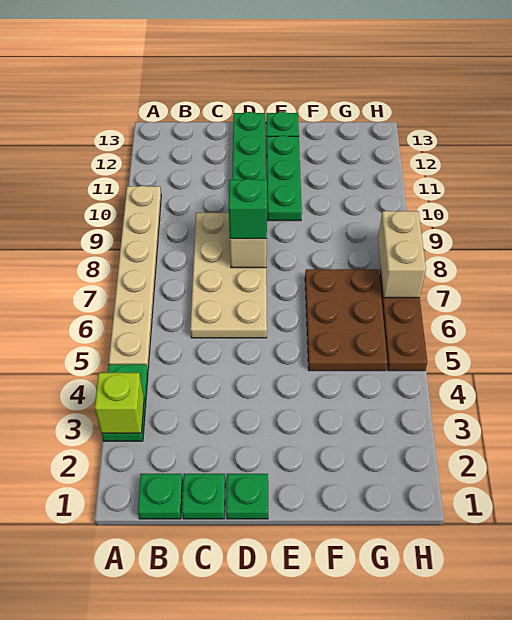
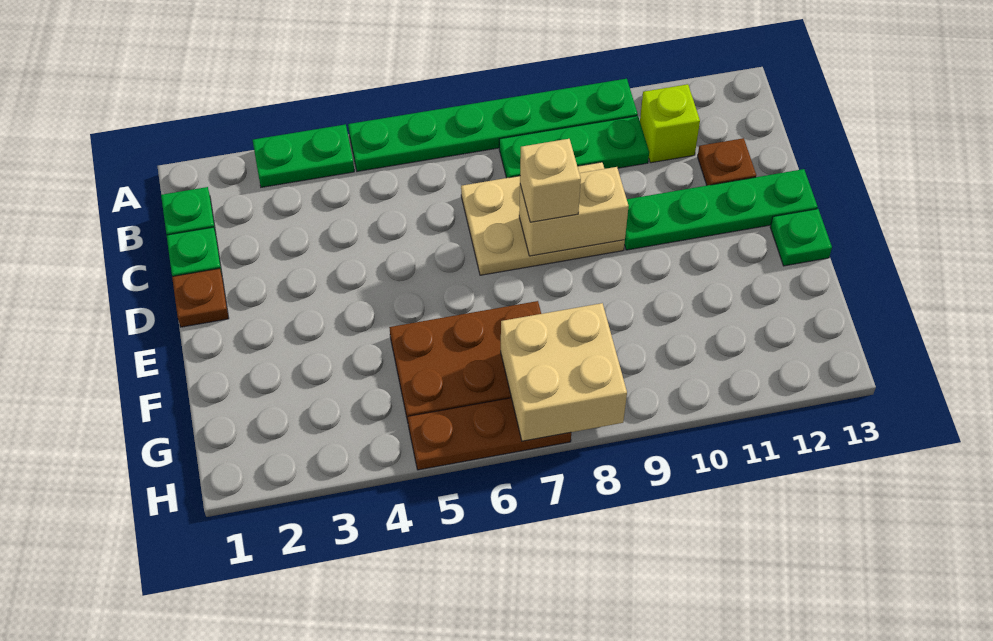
lime brick A3 level 2 -> lime brick B11 level 1
tan plate A5:A10 level 1 -> green plate A5:A10 level 1
tan plate C6:D9 level 1 -> tan plate C7:D9 level 1
none -> brown plate C12 level 1
green plate D1 level 1 -> brown plate D1 level 1
green brick D8 level 3 -> tan brick D8 level 3
green plate E10:E12 level 1 -> green plate B8:B10 level 1
tan brick H7:H8 level 2 -> tan brick G7:H8 level 2

